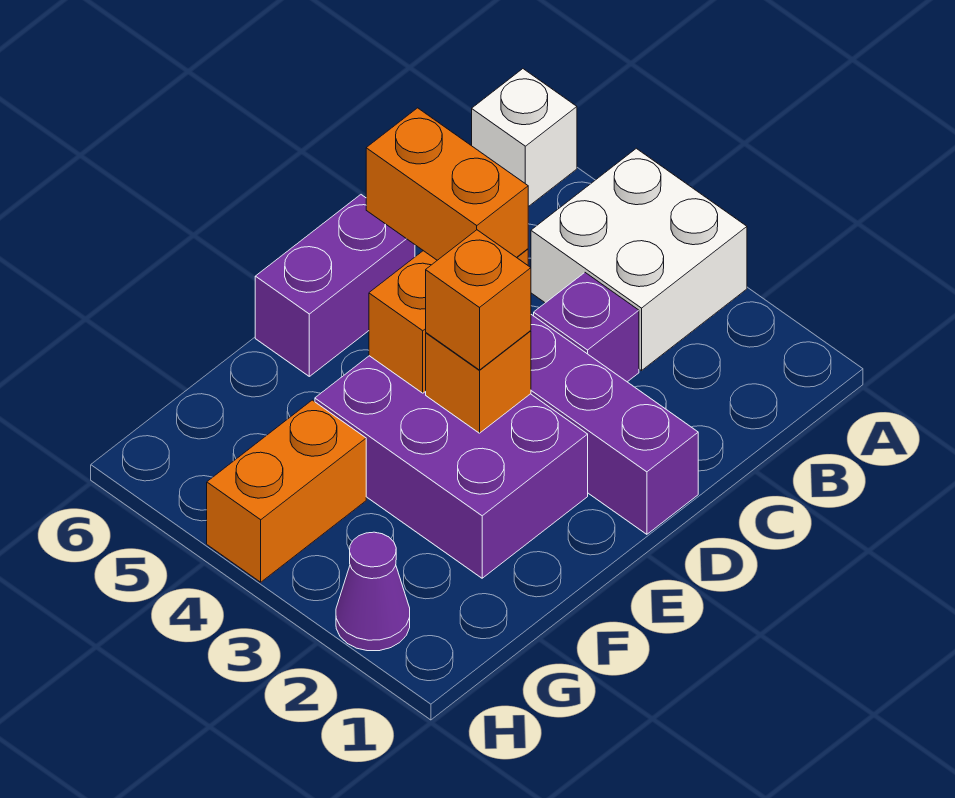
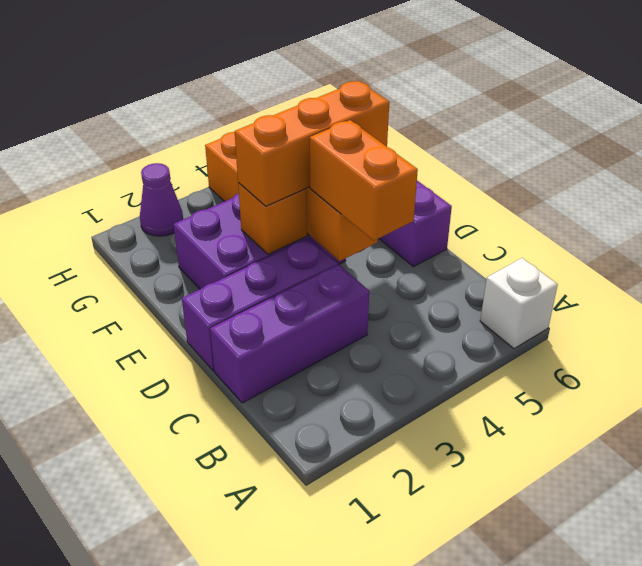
white brick A3:B4 level 1 -> none
purple brick C3 level 1 -> purple brick C1:C3 level 1
orange brick D4:D5 level 3 -> orange brick C4:D4 level 3
orange brick E3 level 3 -> orange brick E3:E5 level 3

